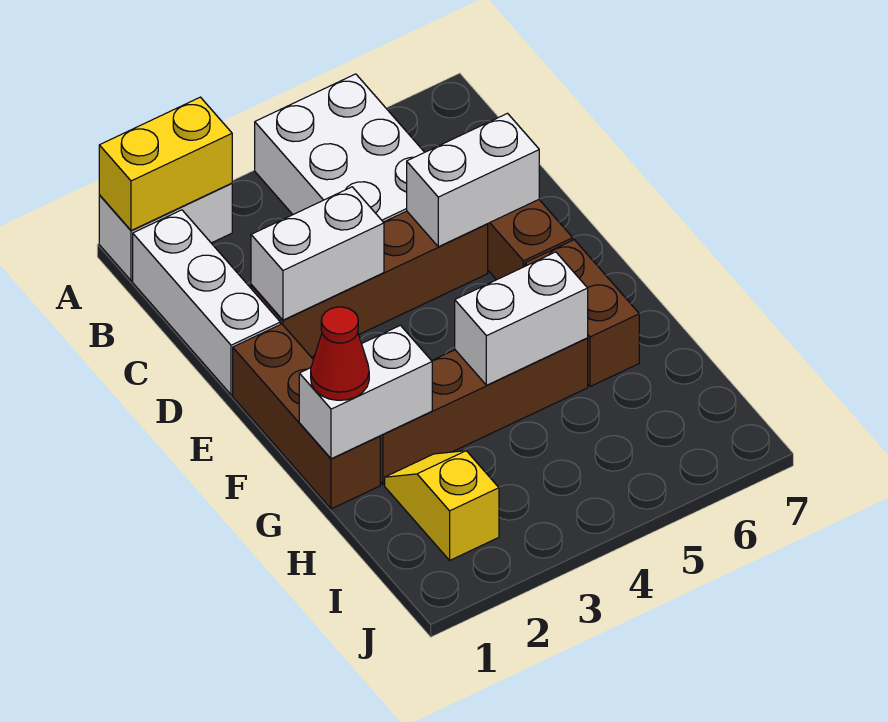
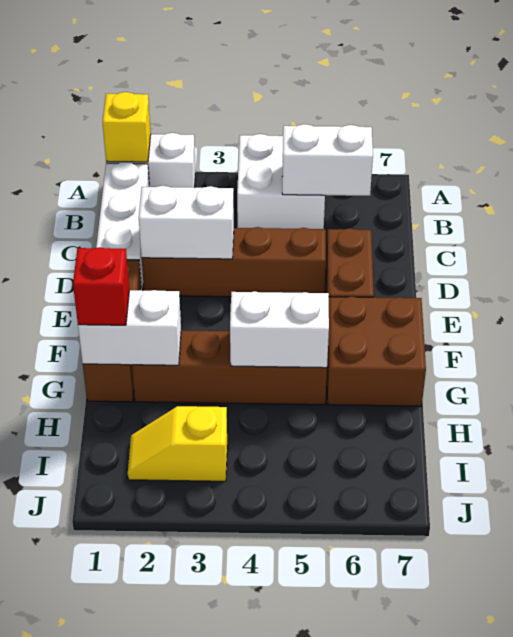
yellow brick A1:A2 level 2 -> yellow brick A1 level 2
white brick A4:C5 level 1 -> white brick A4:B5 level 1
white brick D5:D6 level 2 -> white brick B5:B6 level 2
brown brick F6:G6 level 1 -> brown brick F6:G7 level 1
red cone G1 level 3 -> red brick G1 level 3
yellow slope H2:I2 level 1 top I -> yellow slope I2:I3 level 1 top 3

